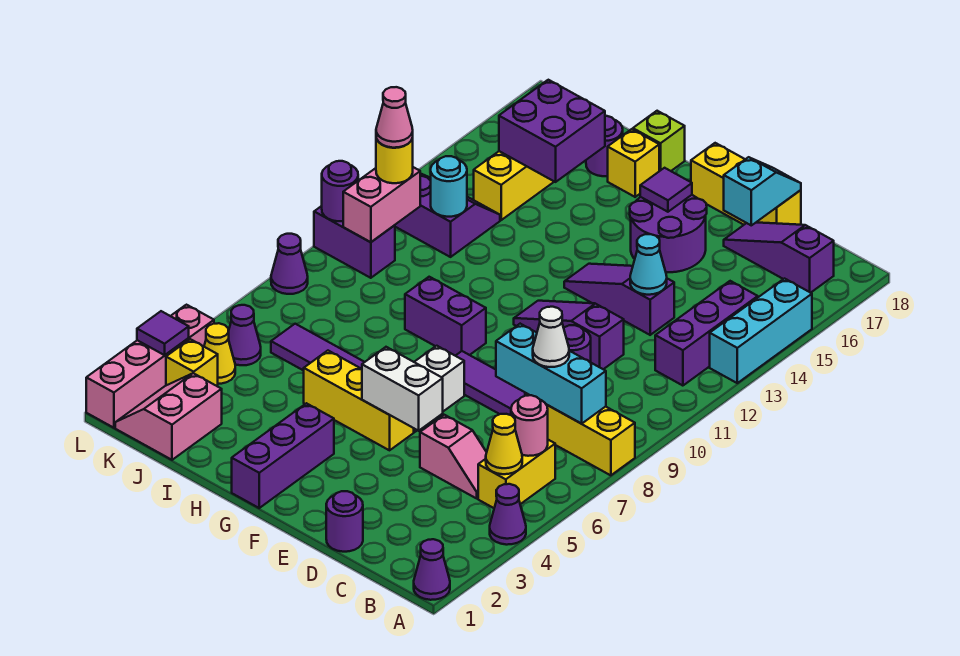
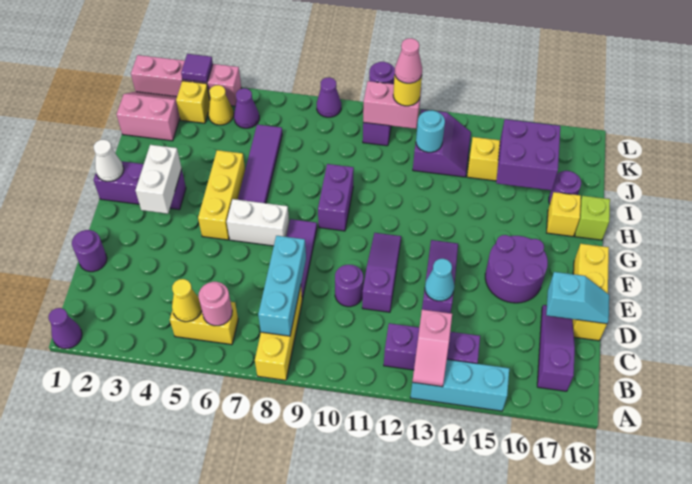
purple cone A4 level 1 -> none
pink slope C5:D5 level 1 top D -> pink slope A13:B13 level 2 top B
white cone C8 level 3 -> white cone G1 level 2
white brick E5:F5 level 2 -> white brick F3:G3 level 2
purple tile F16 level 2 -> none

